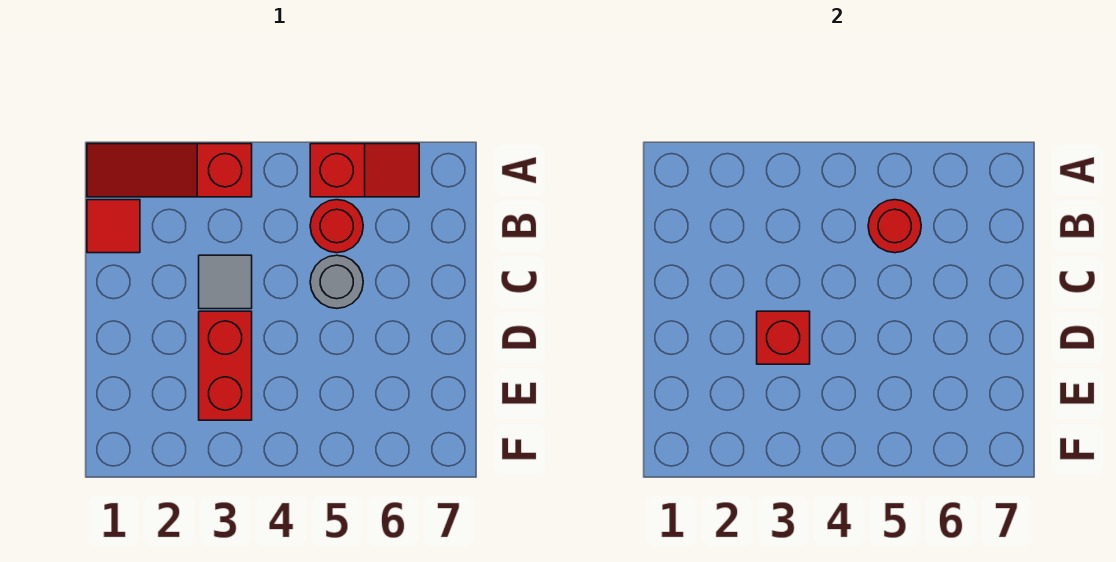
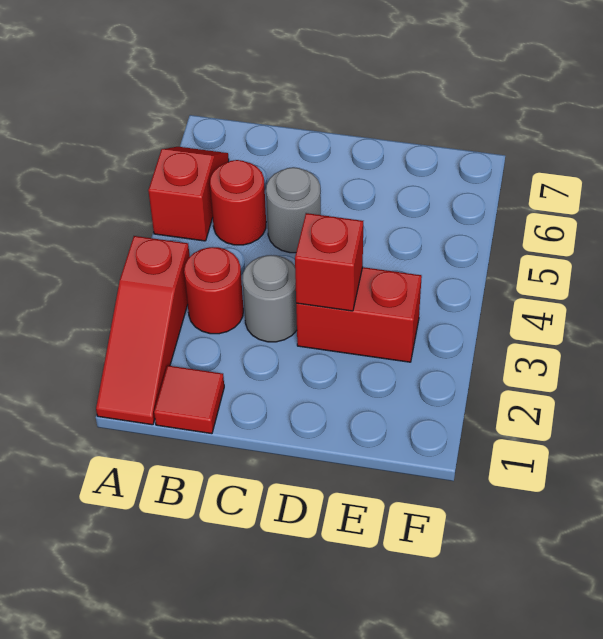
red round brick B5 level 2 -> red round brick B3 level 1
grey tile C3 level 1 -> grey round brick C3 level 1

